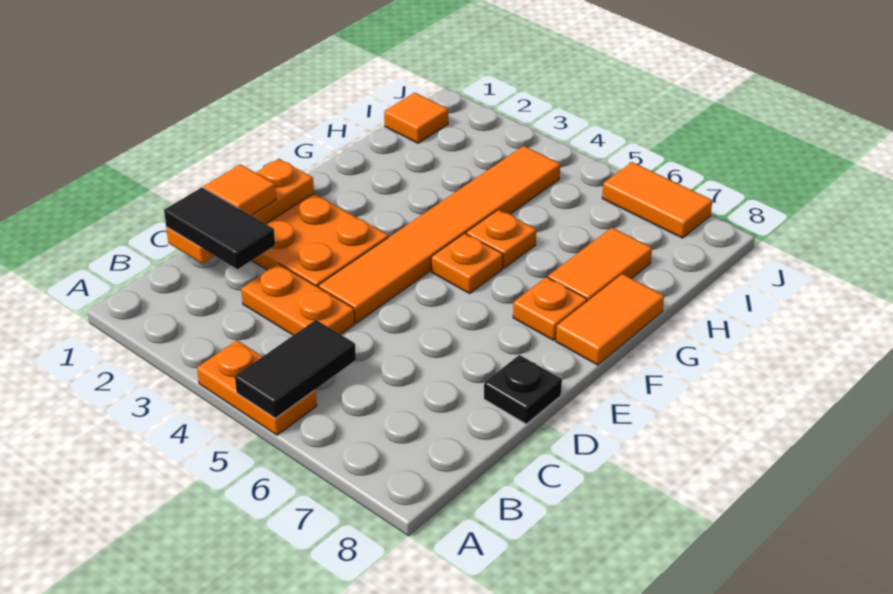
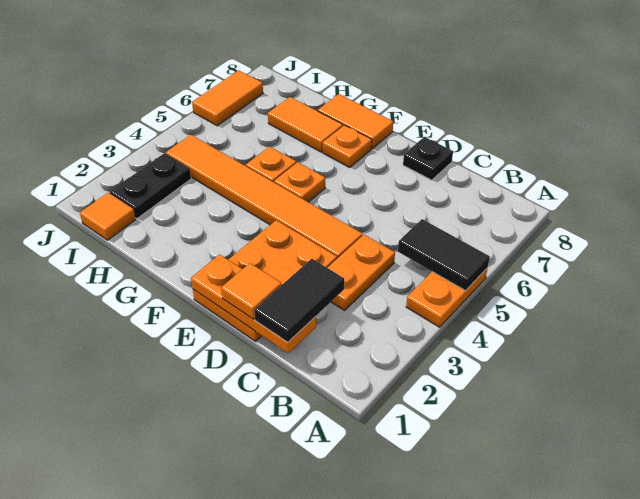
none -> black plate I2:I3 level 1

